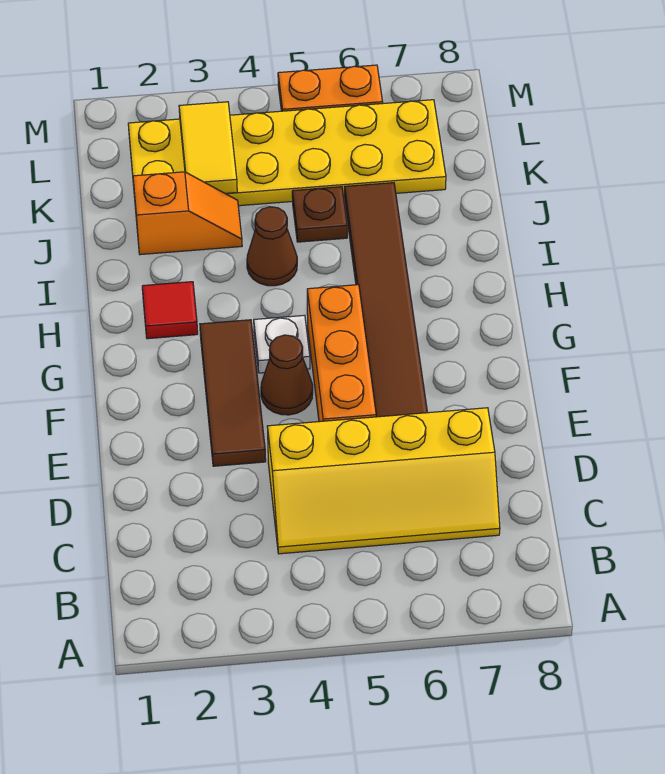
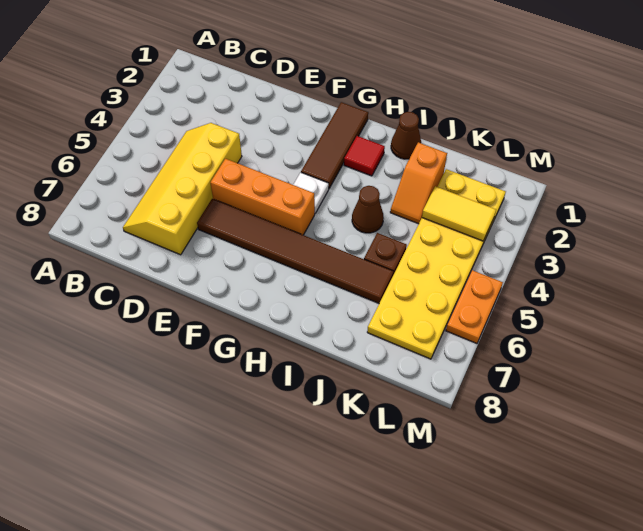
brown tile E3:G3 level 1 -> brown tile G1:G3 level 1
brown cone F4 level 1 -> brown cone I1 level 1

